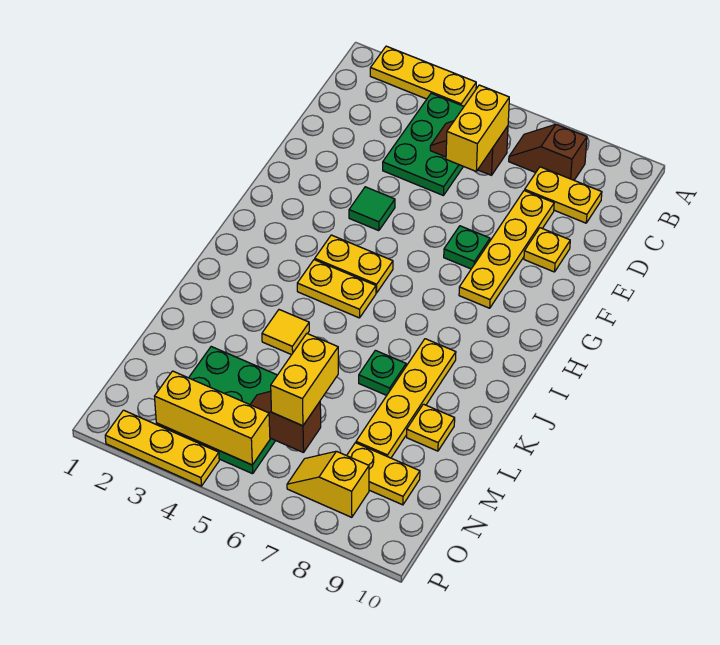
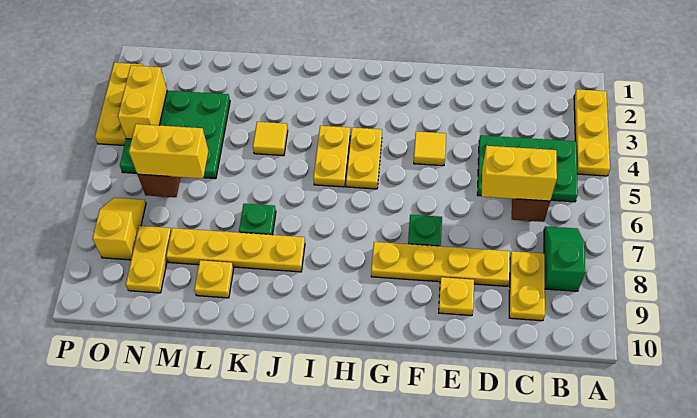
brown slope B7:B8 level 1 top 8 -> green slope B7:B8 level 1 top 8
green tile F4 level 1 -> yellow tile F4 level 1
yellow brick O3:O5 level 2 -> yellow brick O3:O4 level 2

